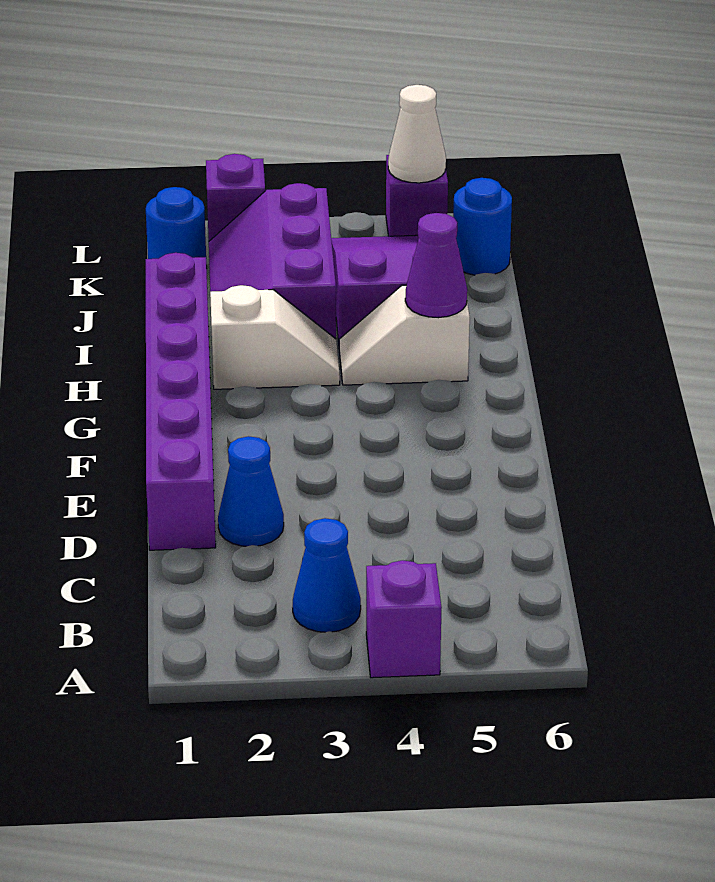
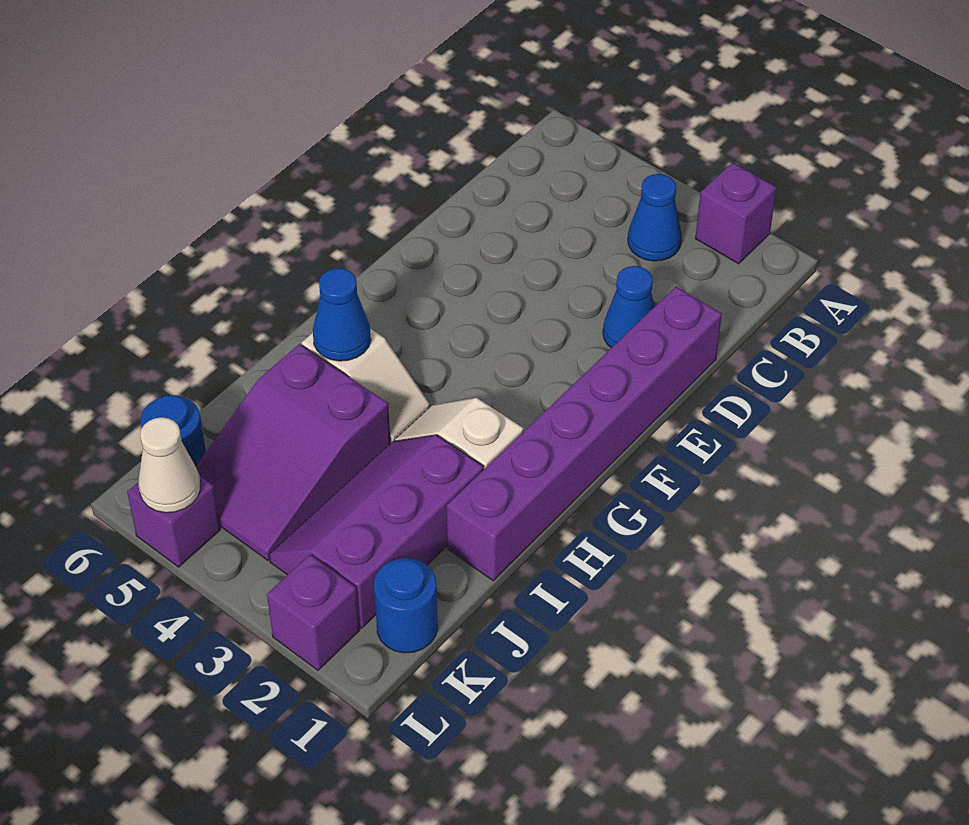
purple brick A4 level 1 -> purple brick A2 level 1
purple cone H5 level 2 -> blue cone H5 level 2
purple slope I2:K3 level 1 top 3 -> purple slope I2:K3 level 1 top 2

